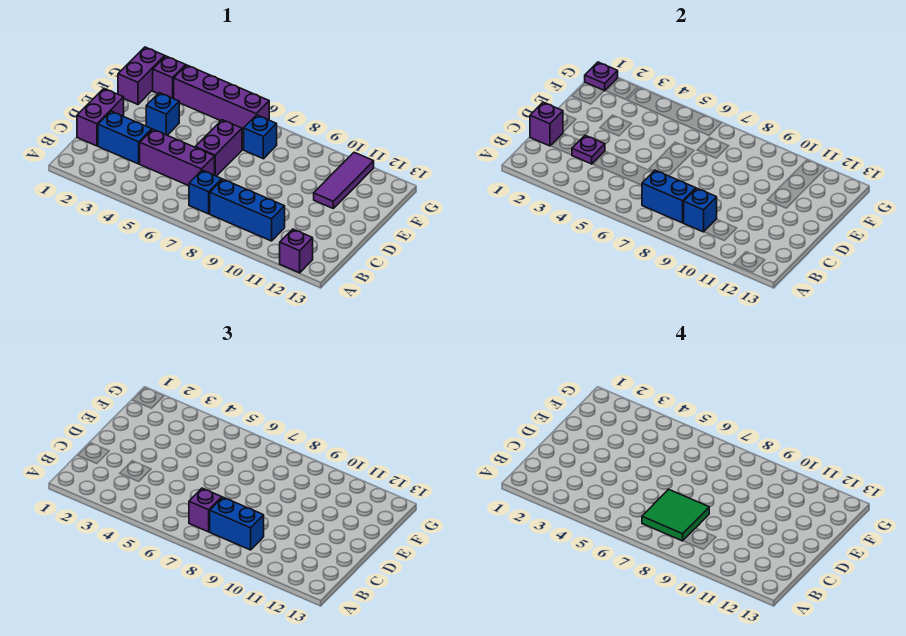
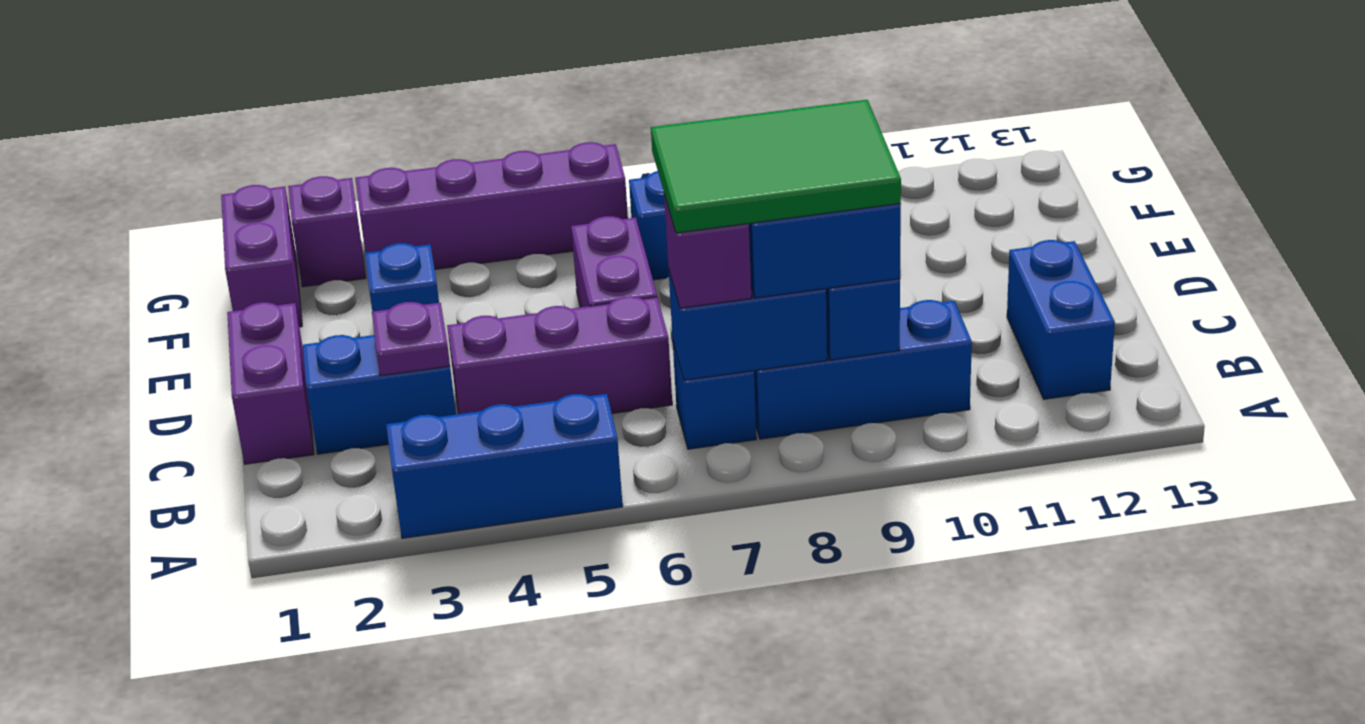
none -> blue brick A3:A5 level 1
purple brick A12 level 1 -> none
green tile B7:C8 level 4 -> green tile B7:C9 level 4
none -> blue brick B12:C12 level 1
purple brick C1 level 2 -> none
purple tile E11:G11 level 1 -> none
purple plate G1 level 2 -> none

